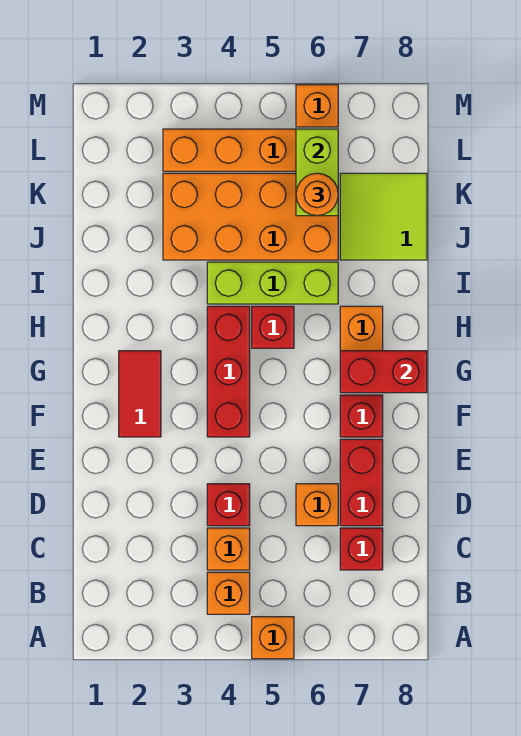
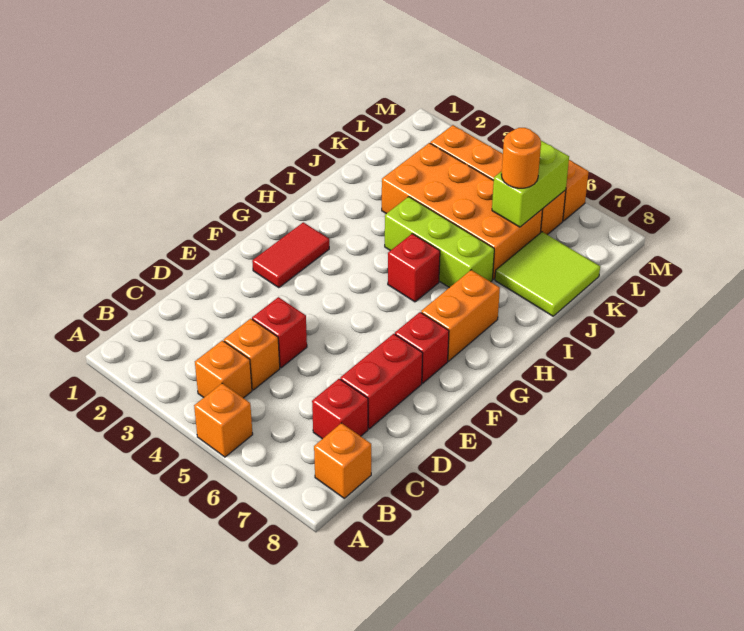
orange brick D6 level 1 -> orange brick B8 level 1
red brick F4:H4 level 1 -> none
red brick G7:G8 level 2 -> none

